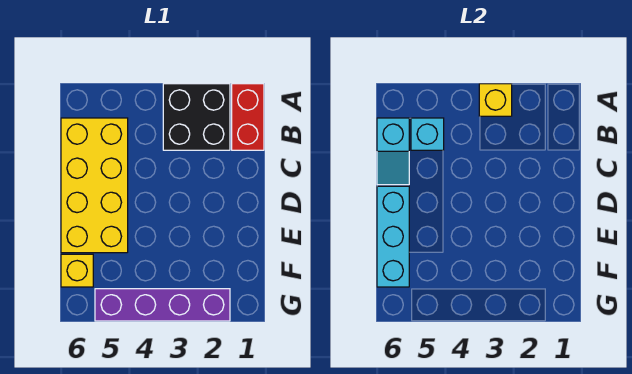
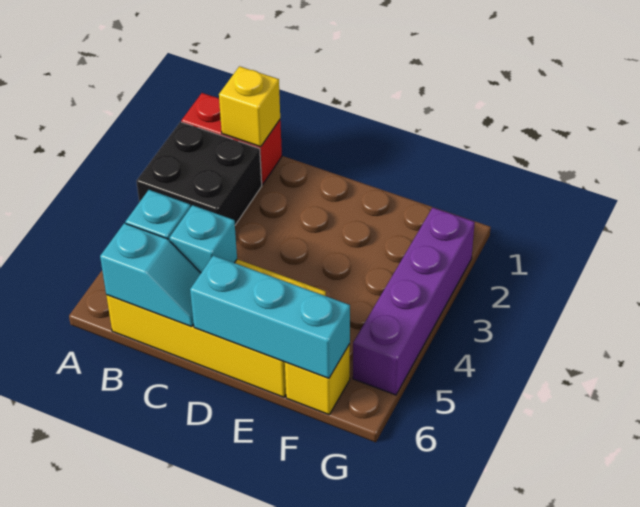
yellow brick A3 level 2 -> yellow brick B1 level 2
none -> cyan brick C5 level 2

